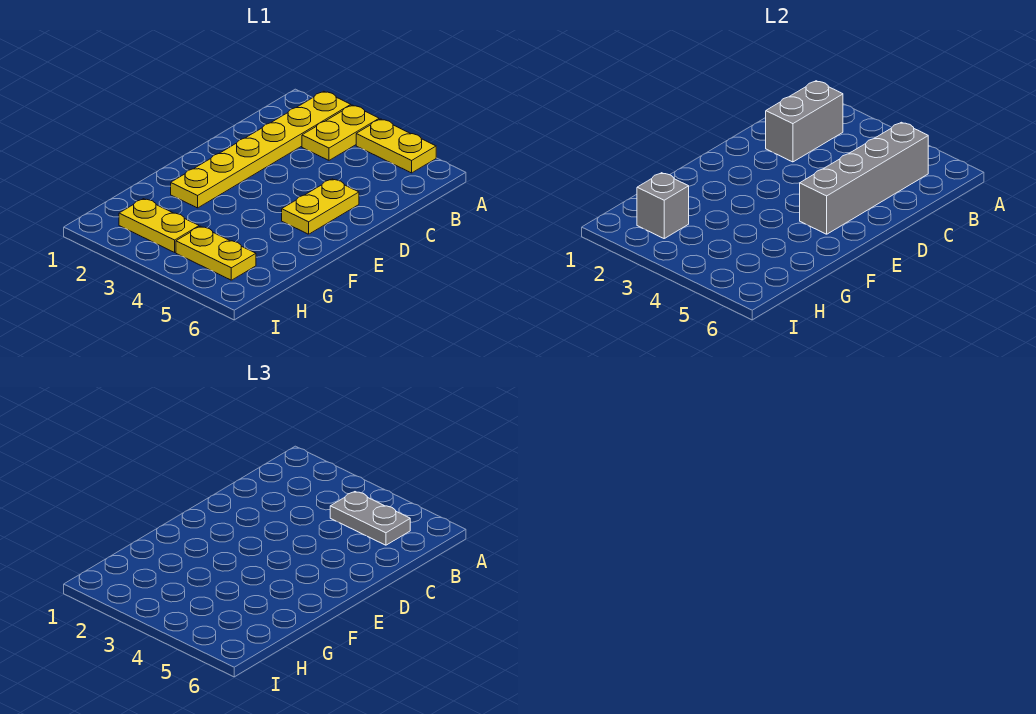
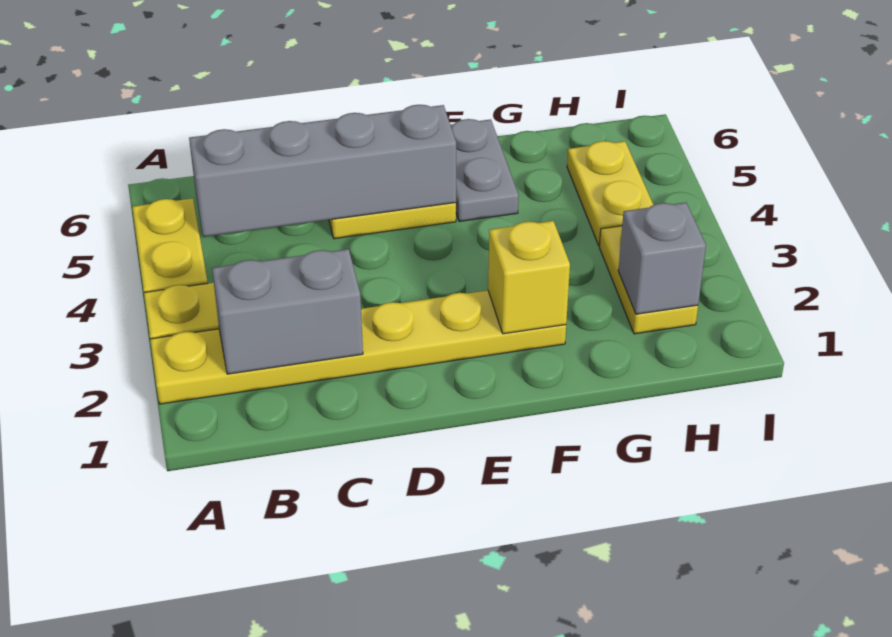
grey plate B4:B5 level 3 -> grey plate F5:F6 level 1
none -> yellow brick F2 level 2

